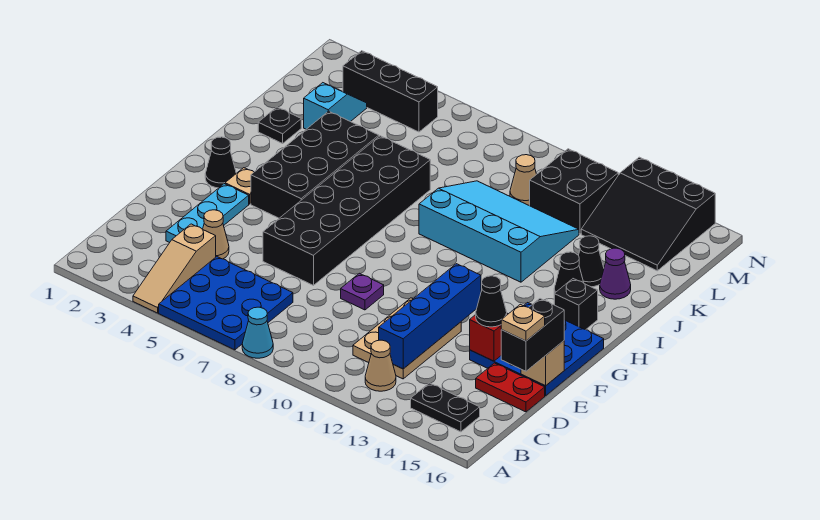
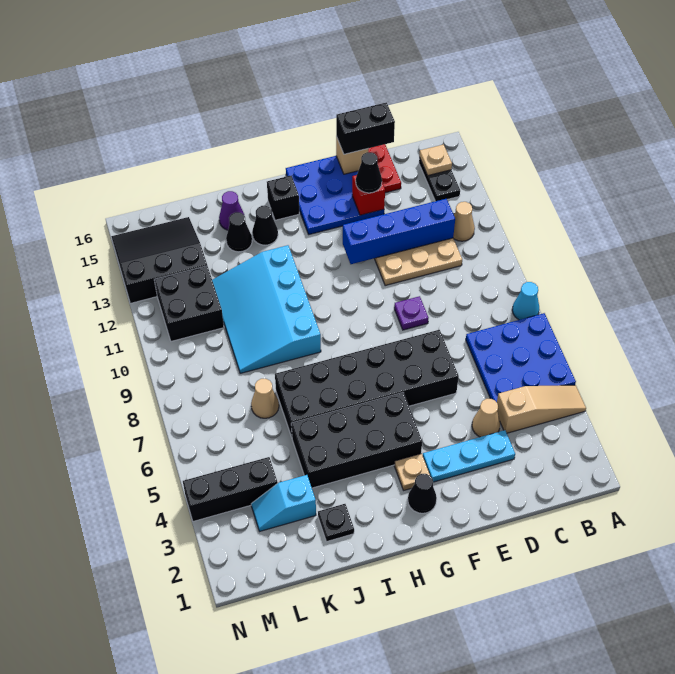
tan plate D16 level 4 -> tan plate B15 level 2
tan cone L10 level 1 -> tan cone K7 level 1
black slope L13:N15 level 1 top N -> black slope L13:N15 level 1 top 13
black brick M3:M5 level 1 -> black brick L4:N4 level 1

